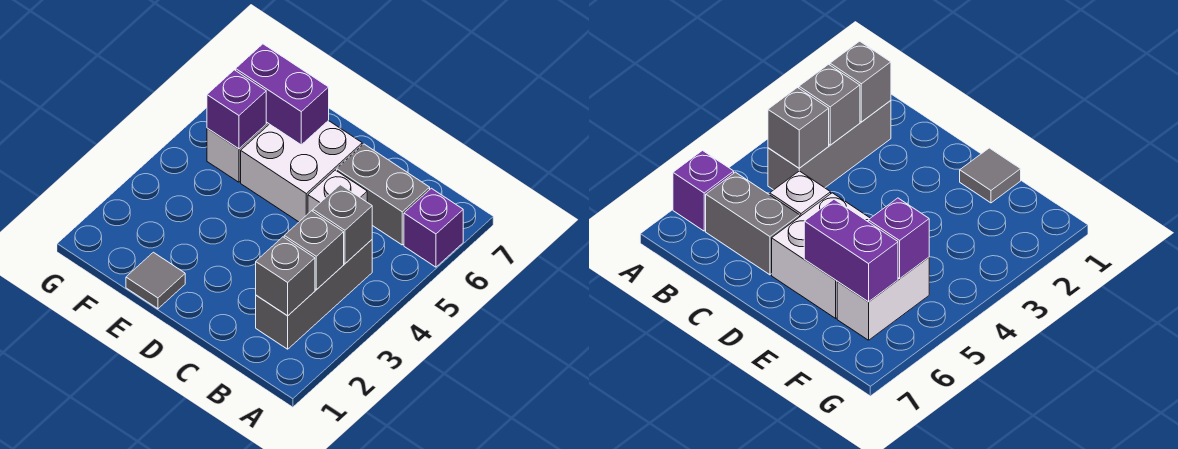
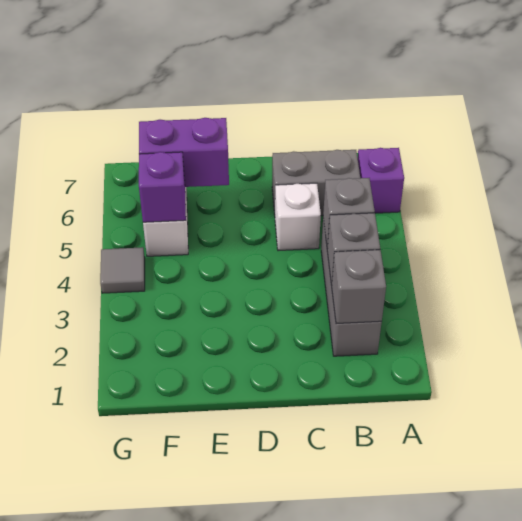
white brick D5:E6 level 1 -> none
grey tile E1 level 1 -> grey tile G4 level 1

